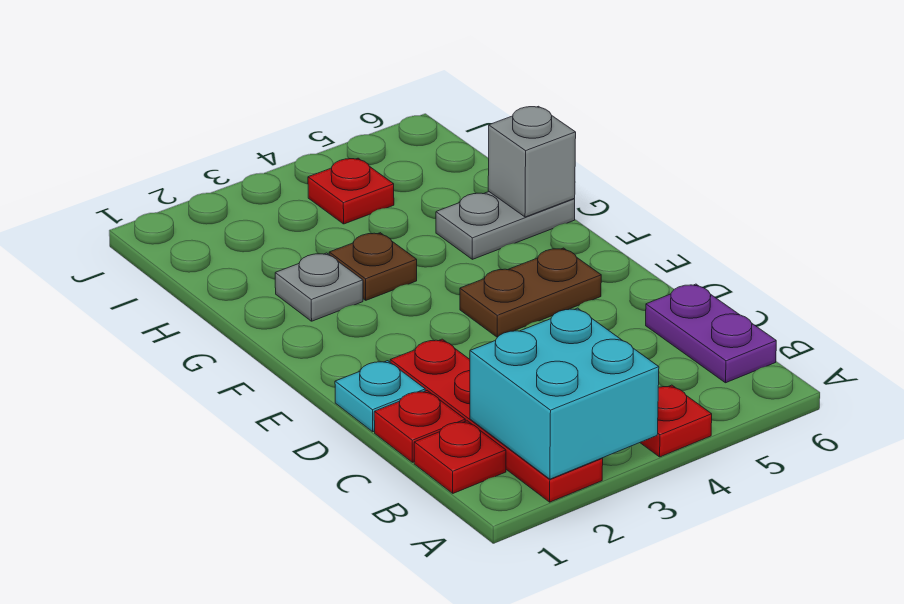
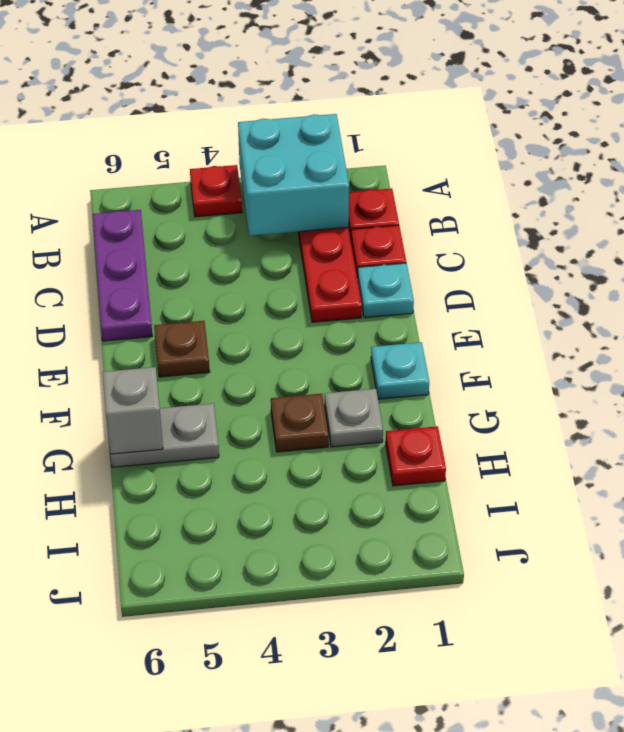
purple plate B6:C6 level 1 -> purple plate B6:D6 level 1
brown plate E4:E5 level 1 -> brown plate E5 level 1
none -> cyan plate F1 level 1
red plate I4 level 1 -> red plate H1 level 1

